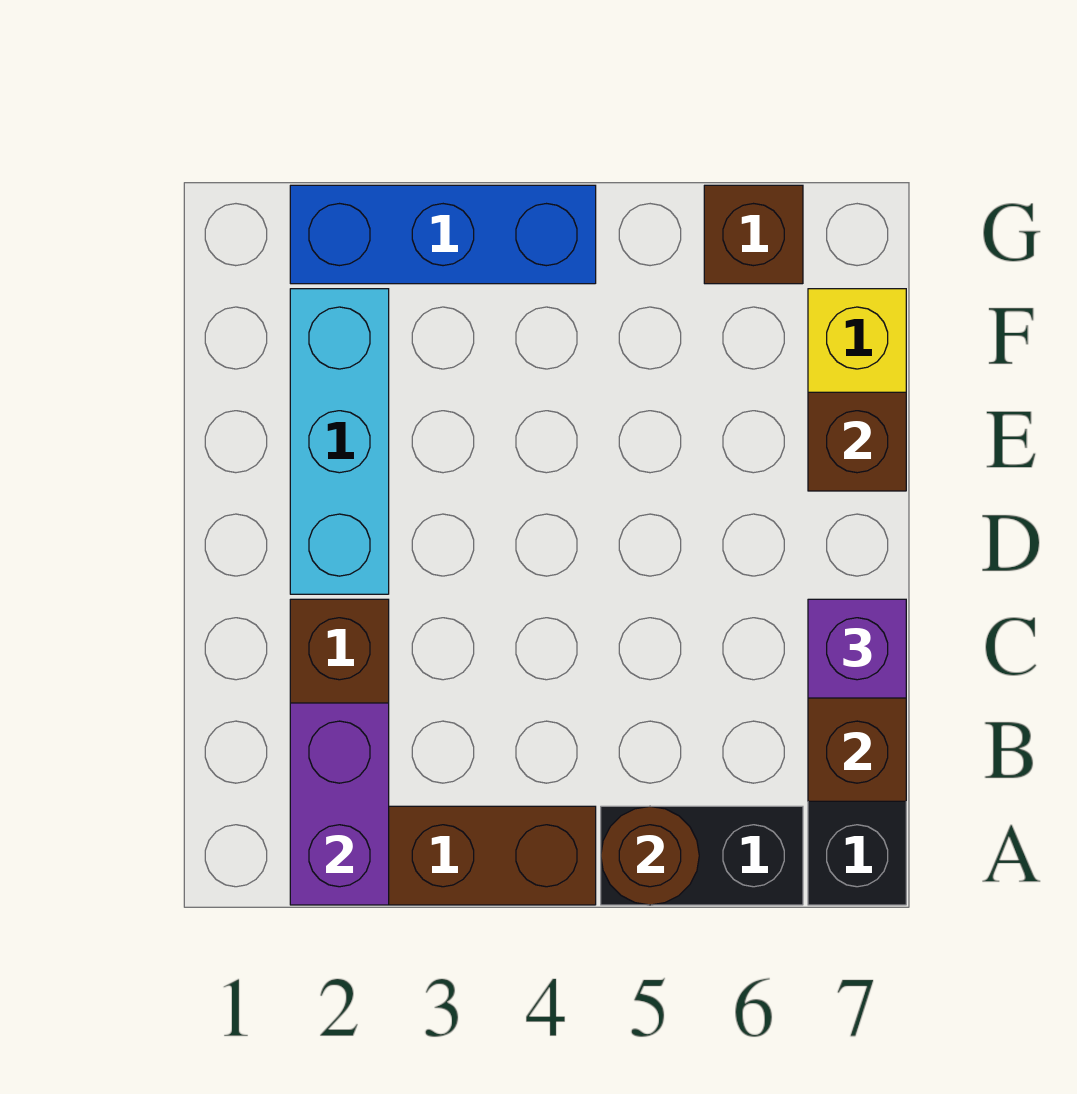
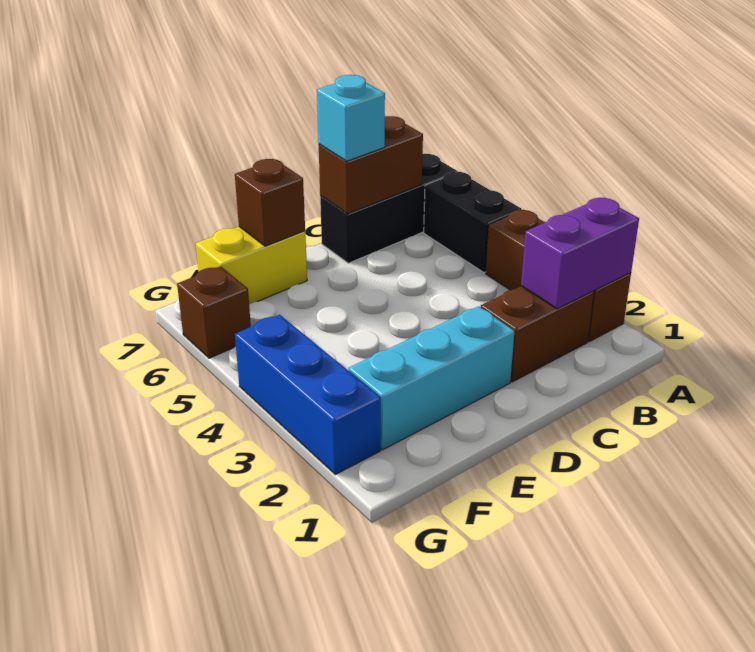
brown round brick A5 level 2 -> none
purple brick C7 level 3 -> cyan brick C7 level 3

